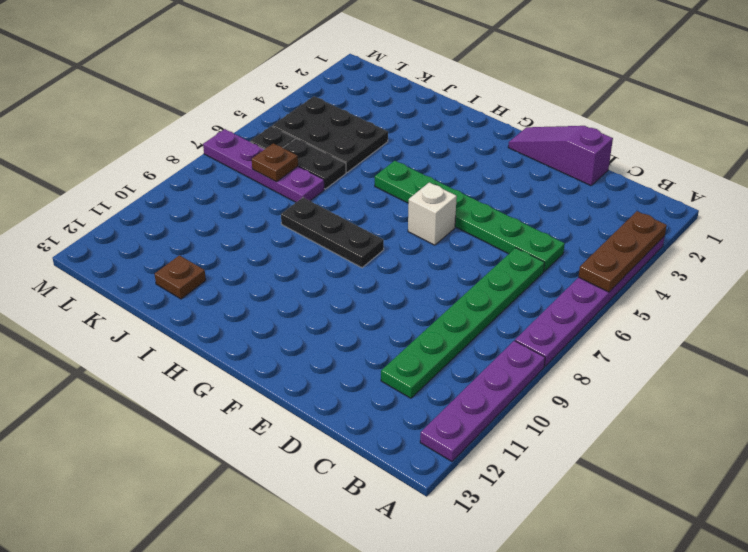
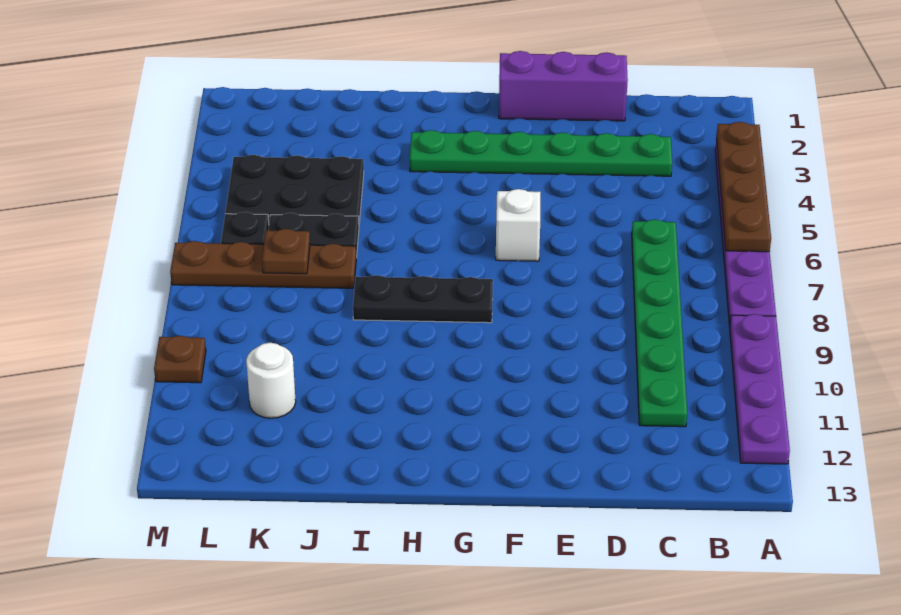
brown plate A3:A5 level 2 -> brown plate A3:A6 level 2
green plate C5:H5 level 1 -> green plate C3:H3 level 1
purple slope D1:F1 level 1 top D -> purple brick D1:F1 level 1
purple plate J7:M7 level 1 -> brown plate J7:M7 level 1
brown plate J12 level 1 -> brown plate M10 level 1
none -> white round brick K11 level 1

